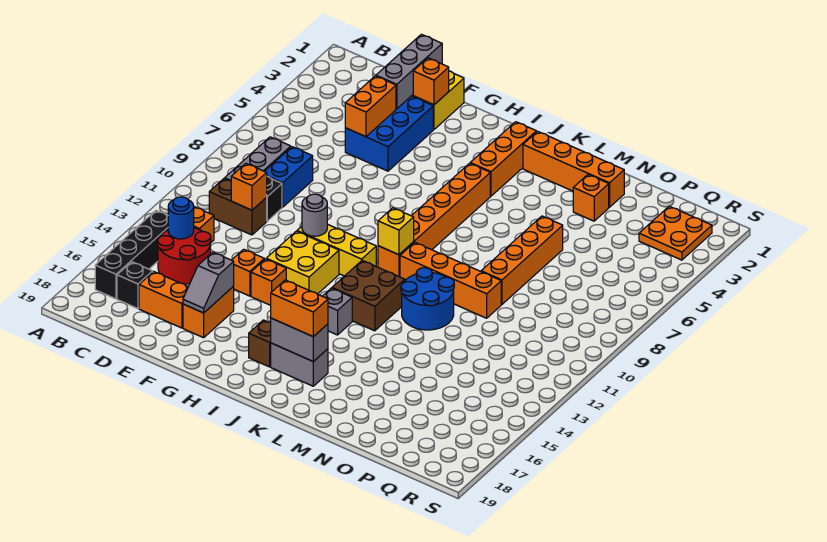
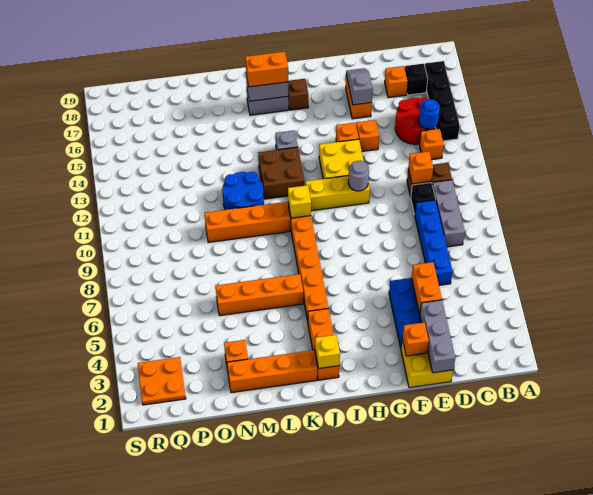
blue brick D8:D9 level 1 -> blue brick D6:D9 level 1
orange brick D17:E17 level 1 -> orange brick D17 level 1
none -> yellow brick J2 level 2
orange brick N6:N9 level 1 -> orange brick K6:N6 level 1

